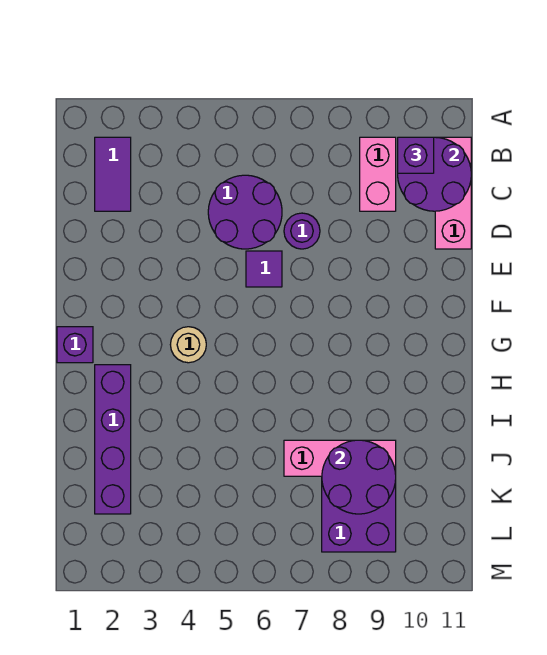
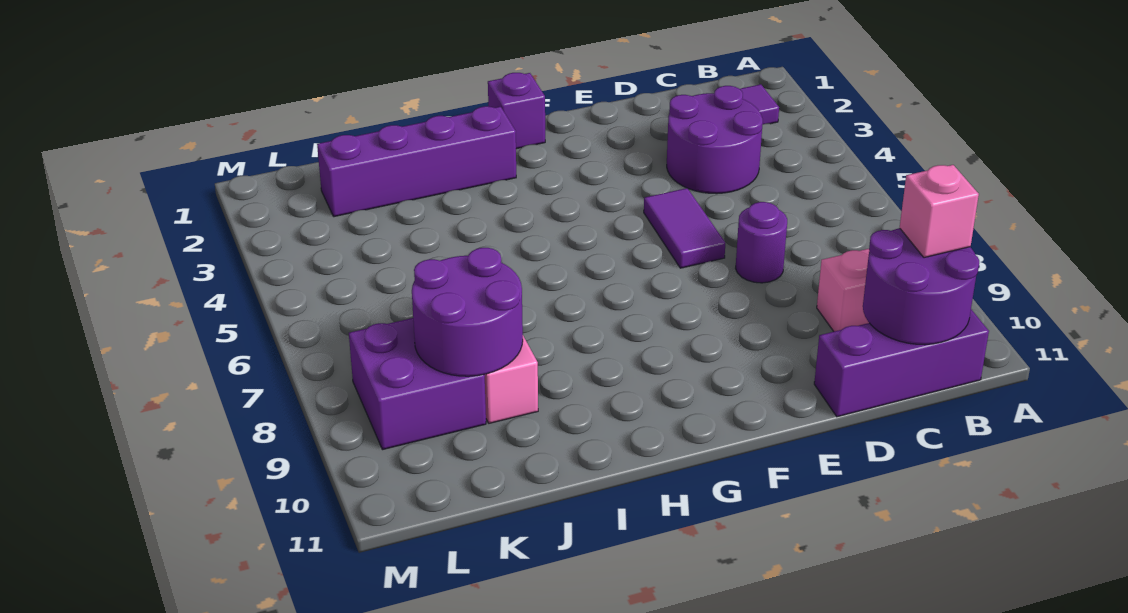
purple brick B10 level 3 -> pink brick B10 level 3
pink brick B11:D11 level 1 -> purple brick B11:D11 level 1
purple round brick C5:D6 level 1 -> purple round brick C3:D4 level 1
purple tile E6 level 1 -> purple tile E5:E6 level 1
tan round brick G4 level 1 -> none

